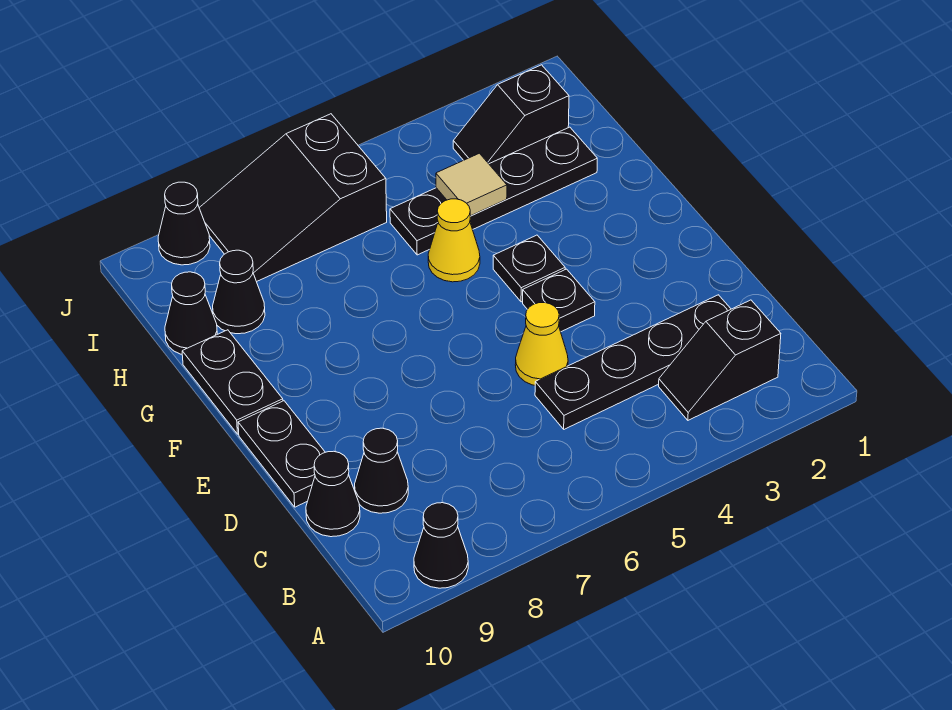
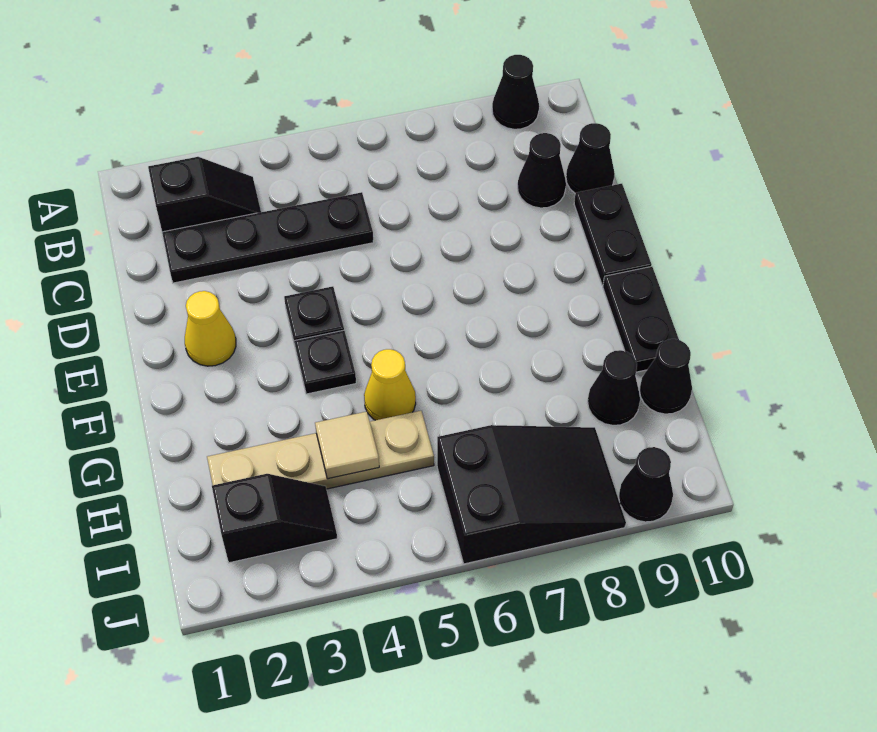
yellow cone D5 level 1 -> yellow cone E2 level 1
black plate H2:H5 level 1 -> tan plate H2:H5 level 1

